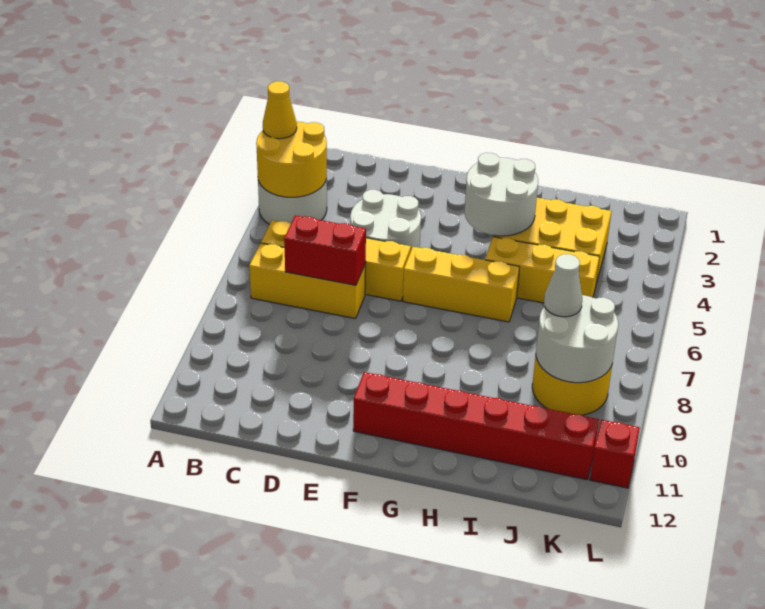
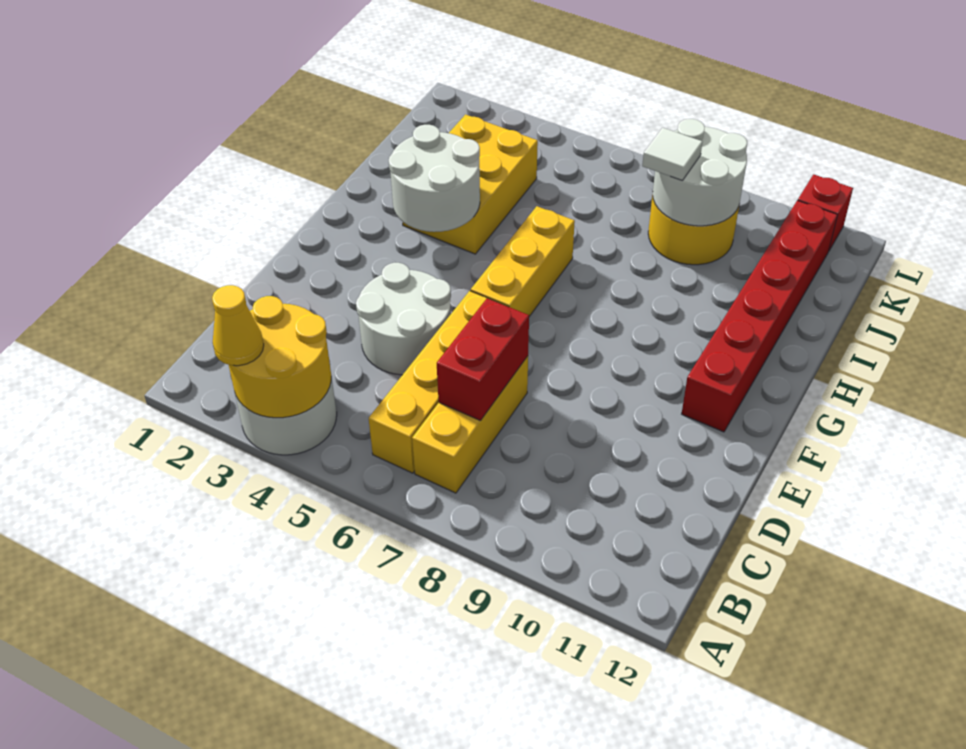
yellow brick H5:J5 level 1 -> none
white cone J8 level 3 -> white tile J8 level 3

